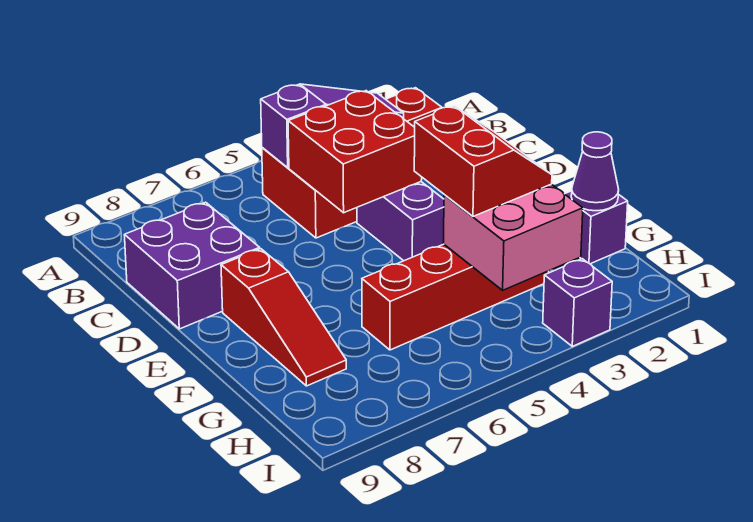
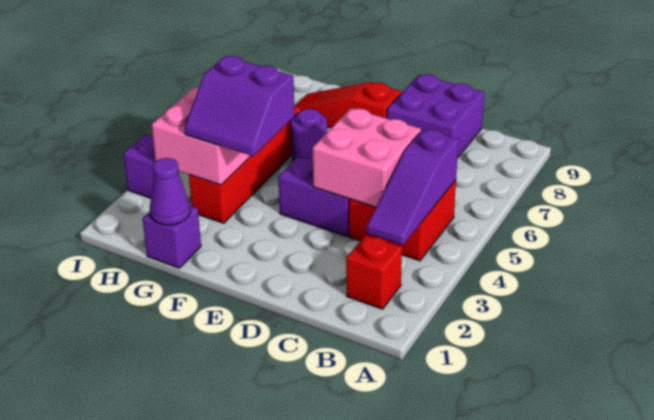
red brick C4:D5 level 2 -> pink brick C4:D5 level 2
red slope F3:G4 level 3 top 4 -> purple slope F3:G4 level 3 top 4
none -> purple round brick F6 level 1

